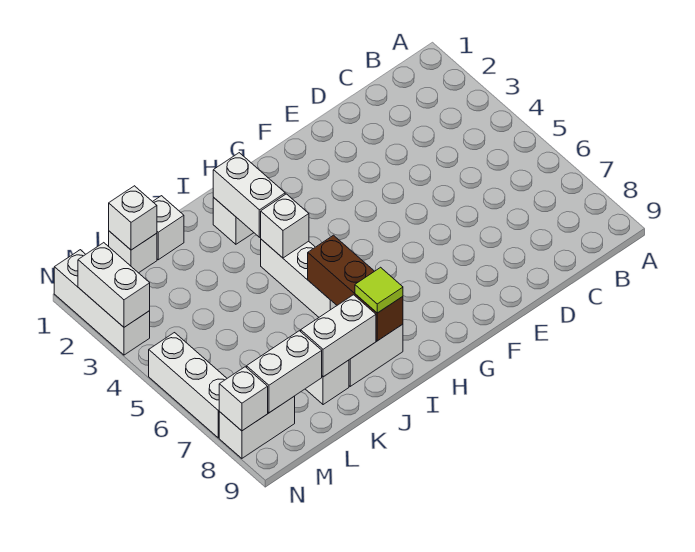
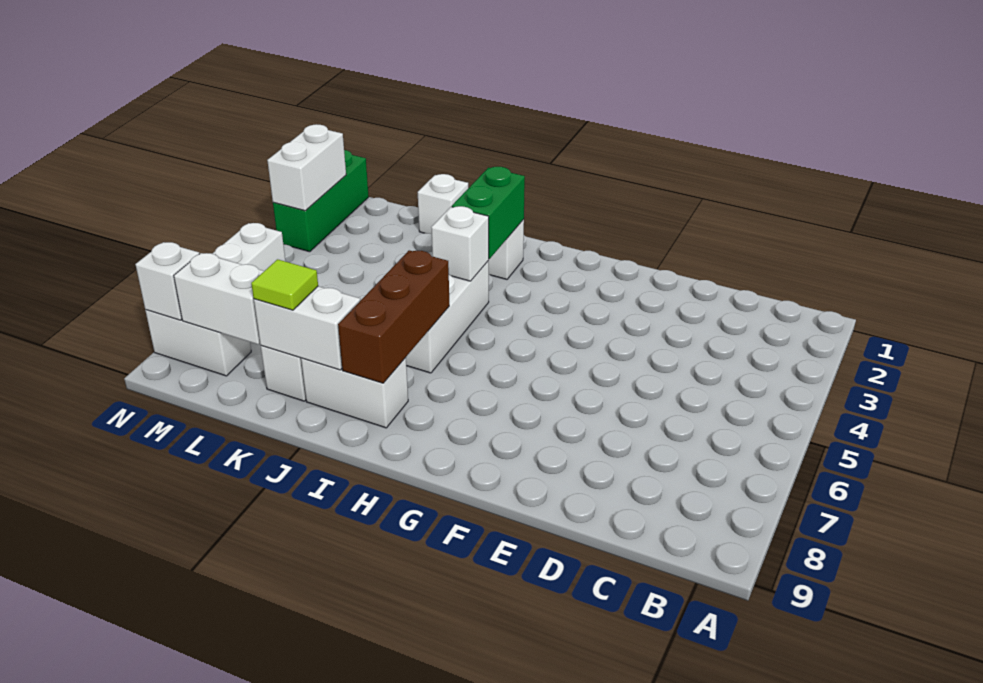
white brick I2:I3 level 2 -> green brick I2:I3 level 2
lime tile I8 level 3 -> lime tile K8 level 3
white brick L1 level 1 -> none
white brick L1 level 2 -> none
white brick N1:N3 level 1 -> green brick N1:N3 level 1

